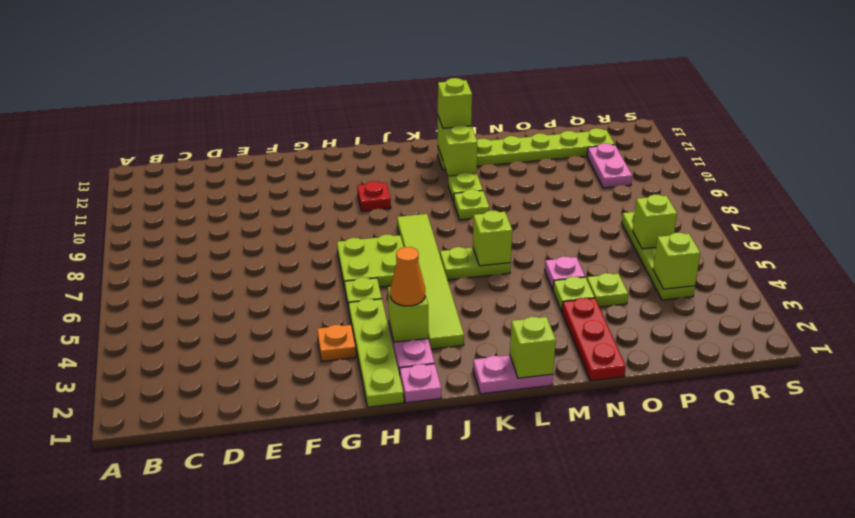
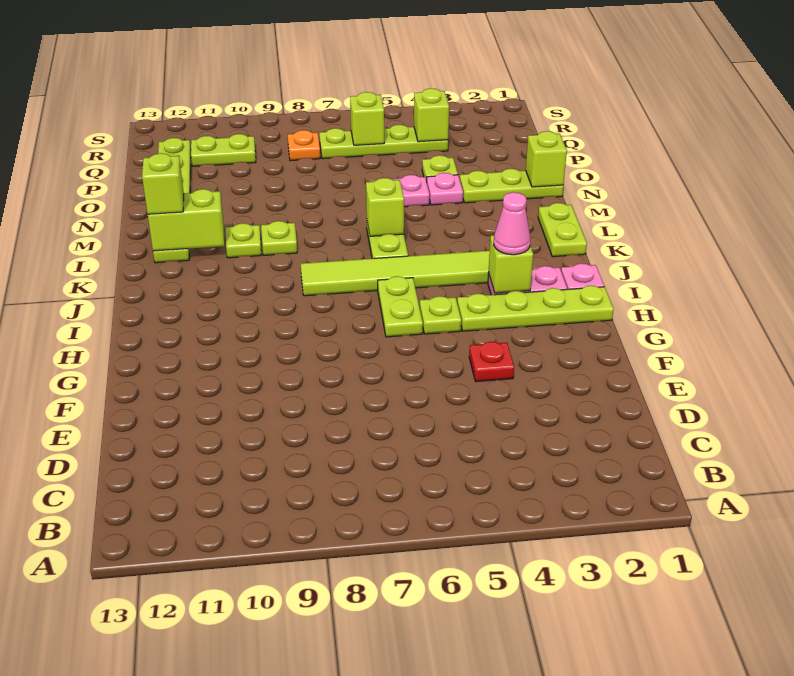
orange plate G3 level 1 -> orange plate Q8 level 1
lime plate H6:I7 level 1 -> lime plate H6:I6 level 1
orange cone I3 level 3 -> pink cone I3 level 3
red plate I10 level 1 -> red plate F4 level 1
pink plate K1:L1 level 1 -> lime plate K1:L1 level 1
lime brick L1 level 2 -> lime brick N1 level 2
red plate N1:N3 level 1 -> lime plate N1:N3 level 1
lime plate N4 level 1 -> pink plate N4 level 1
pink plate Q10:Q11 level 1 -> lime plate Q10:Q11 level 1

